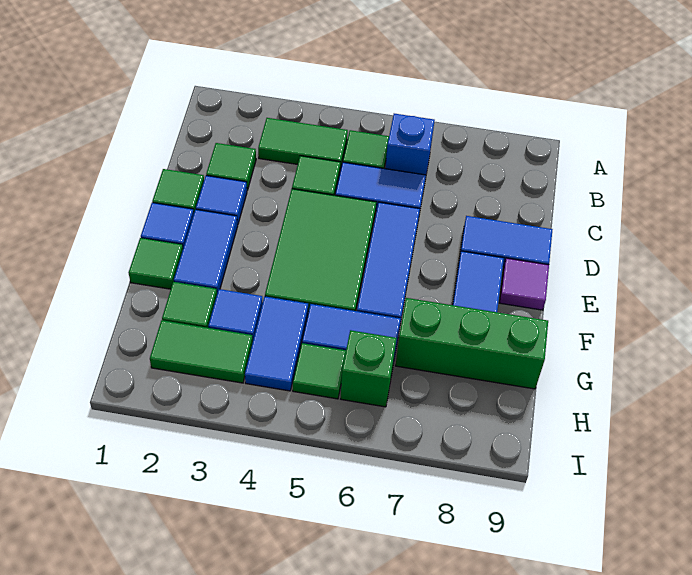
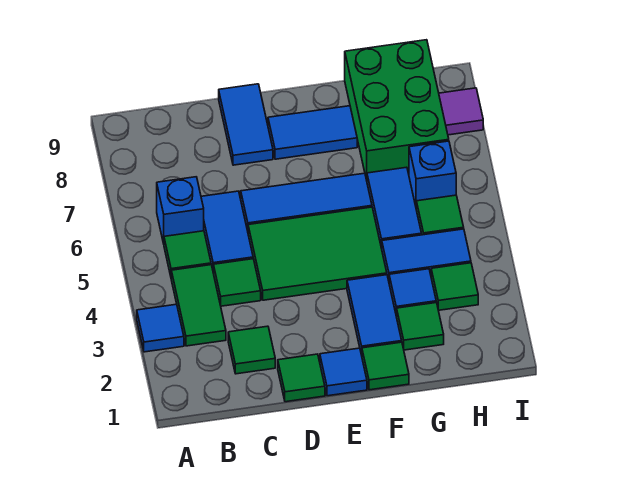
blue tile D2 level 1 -> blue tile A3 level 1
blue tile E2:F2 level 1 -> blue tile F2:F3 level 1
purple tile E9 level 1 -> purple tile I8 level 1
green brick G7:G9 level 1 -> green brick G7:H9 level 1
green tile H2:H3 level 1 -> green tile H3 level 1
green brick H6 level 1 -> blue brick H6 level 1

